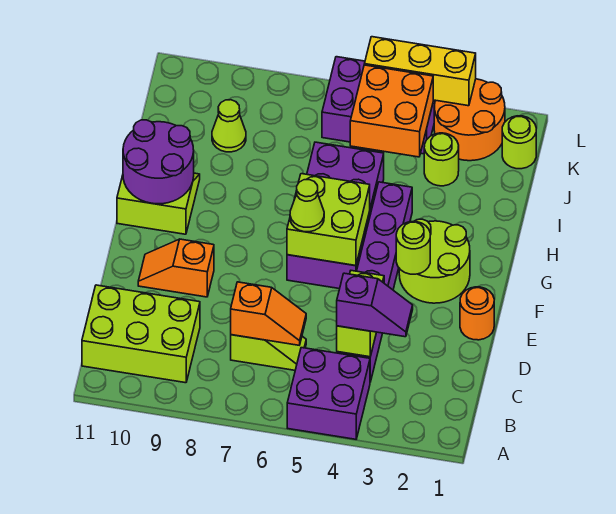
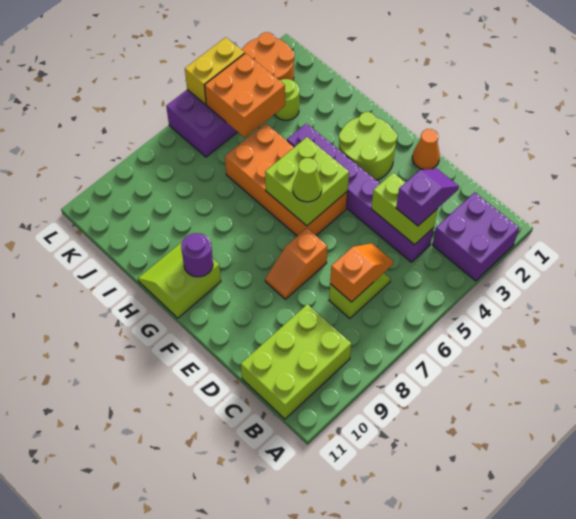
purple brick A4:B5 level 1 -> purple brick A2:B3 level 1
orange round brick E1 level 1 -> orange cone E1 level 1
orange slope E9:E10 level 1 top 9 -> orange slope E7:E8 level 1 top 7
lime round brick F3 level 2 -> none
purple brick F5:I6 level 1 -> orange brick F5:I6 level 1
purple round brick G10:H11 level 2 -> purple round brick G10 level 2
lime cone J9 level 1 -> none
lime round brick K1 level 1 -> none
yellow brick L3:L5 level 2 -> yellow brick L4:L5 level 2

